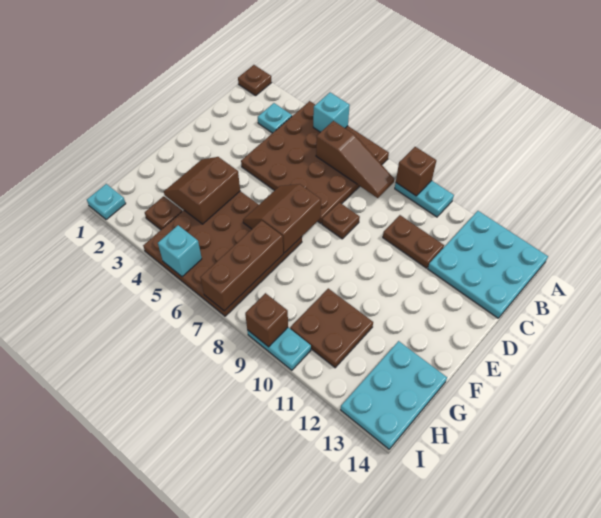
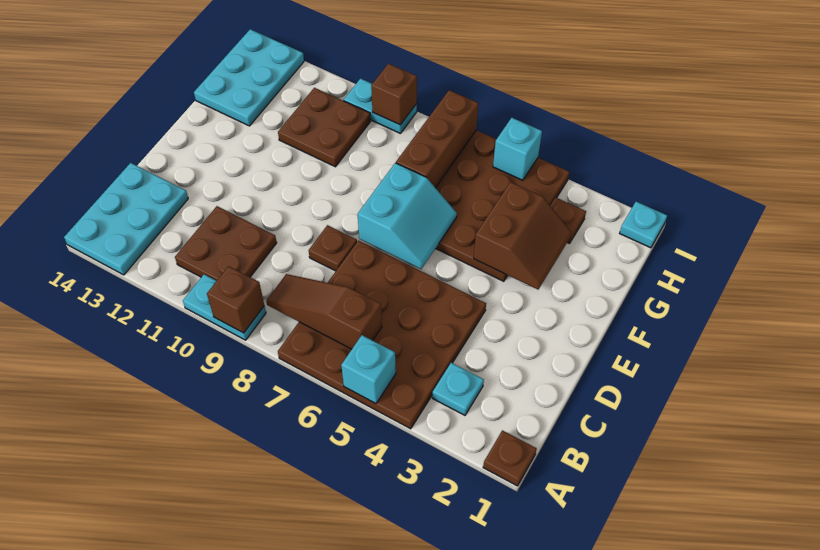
cyan plate A12:C14 level 1 -> cyan plate A13:C14 level 1
brown plate C10:C11 level 1 -> brown plate B10:C11 level 1
brown slope E6:F7 level 2 top 7 -> cyan slope E6:F7 level 2 top 7

